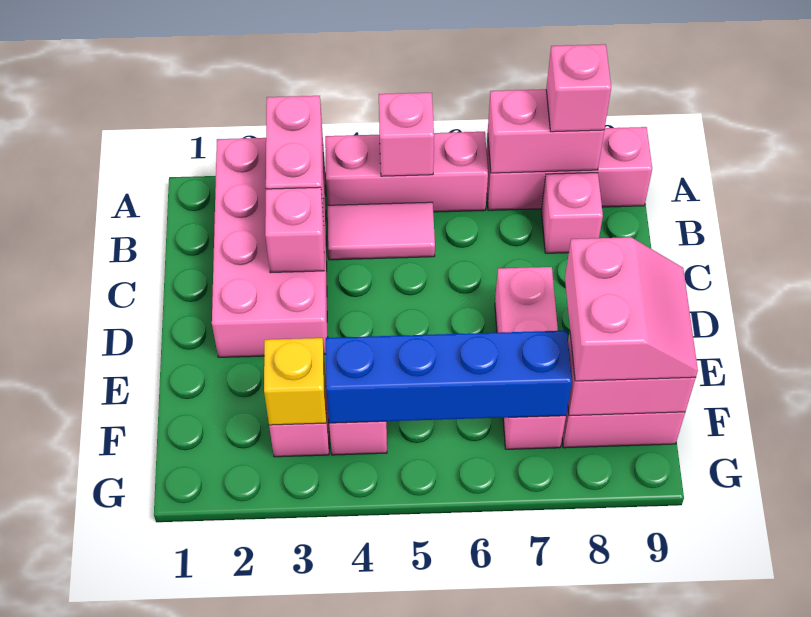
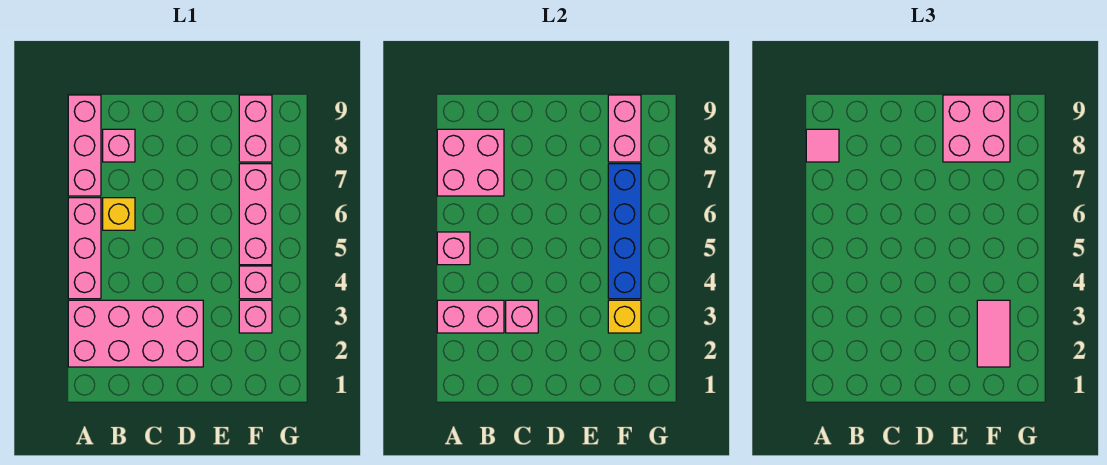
pink brick A7:A8 level 2 -> pink brick A7:B8 level 2
pink brick A8 level 3 -> pink tile A8 level 3
pink tile B4:B5 level 1 -> pink tile F2:F3 level 3
none -> yellow brick B6 level 1
pink brick D7:F7 level 1 -> pink brick F5:F7 level 1
pink slope E8:F9 level 3 top 8 -> pink brick E8:F9 level 3

